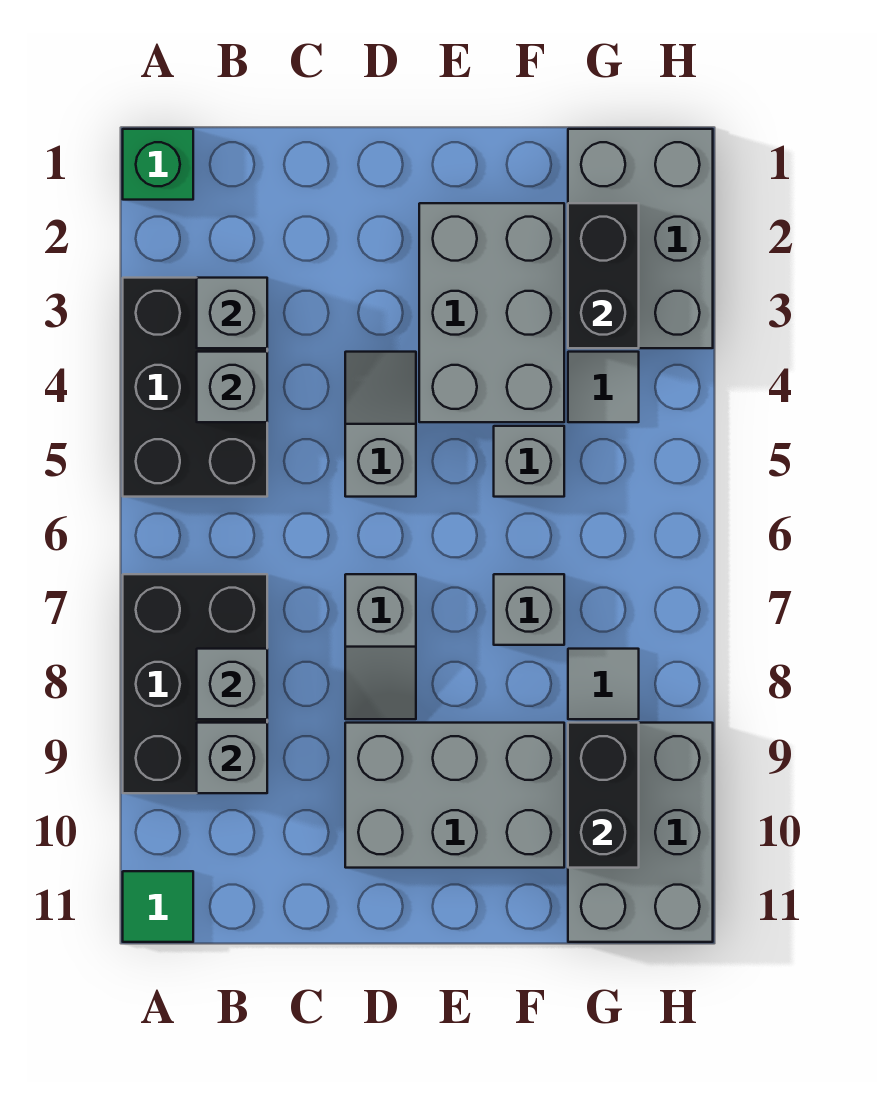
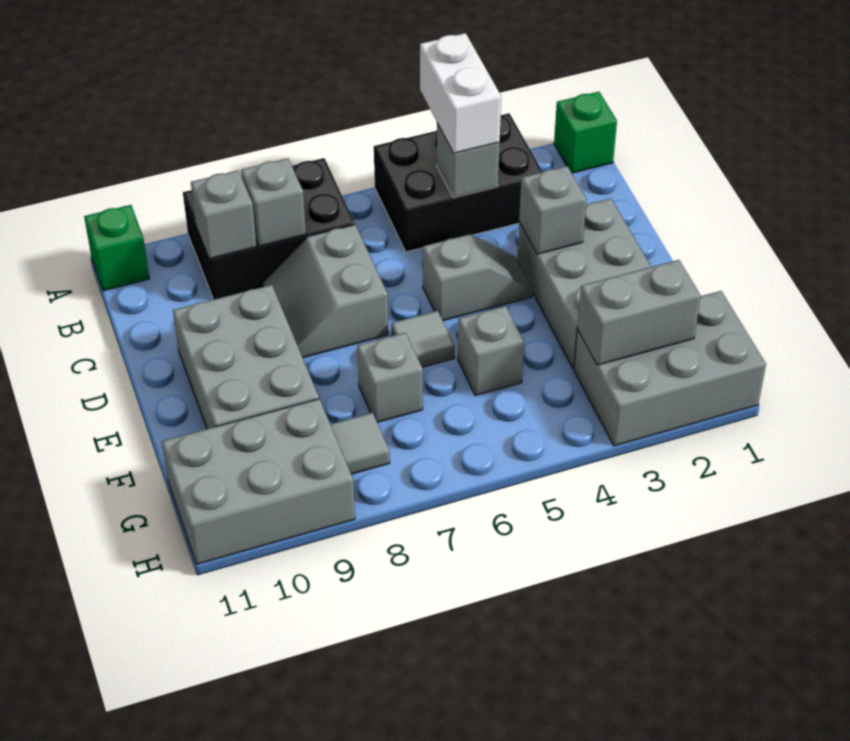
none -> white brick A4:B4 level 3
green tile A11 level 1 -> green brick A11 level 1
grey brick B3 level 2 -> grey brick D3 level 2
grey slope D7:D8 level 1 top 7 -> grey slope C7:D8 level 1 top 7
grey brick E2:F4 level 1 -> grey brick D2:F3 level 1
black brick G2:G3 level 2 -> grey brick G2:G3 level 2
grey tile G4 level 1 -> grey tile E6 level 1
black brick G9:G10 level 2 -> none

